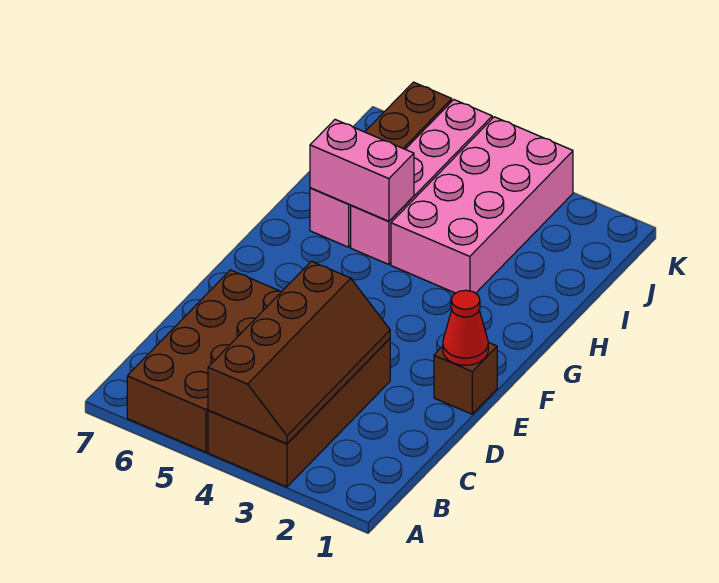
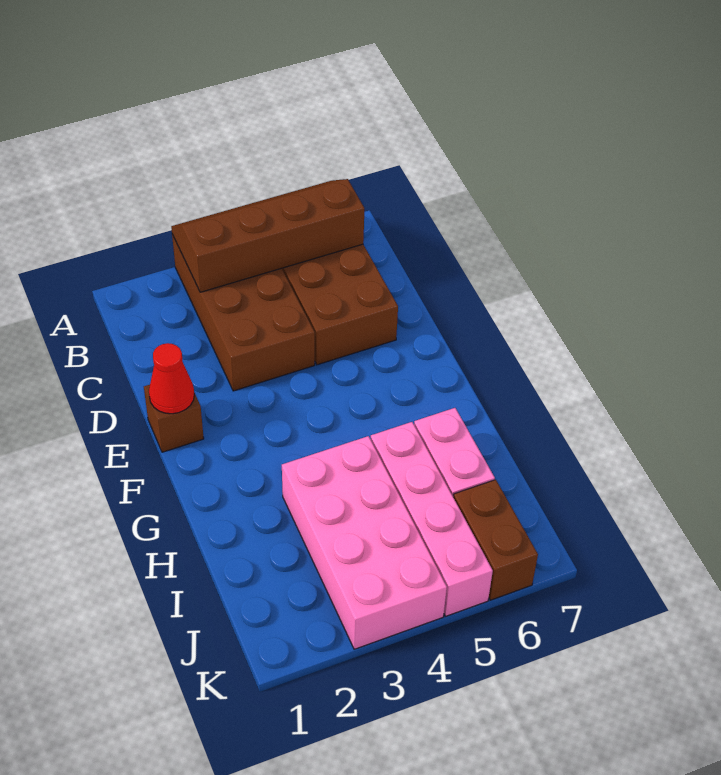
brown slope A3:D4 level 2 top 4 -> brown slope A3:B6 level 2 top B
pink brick H5:H6 level 2 -> none

